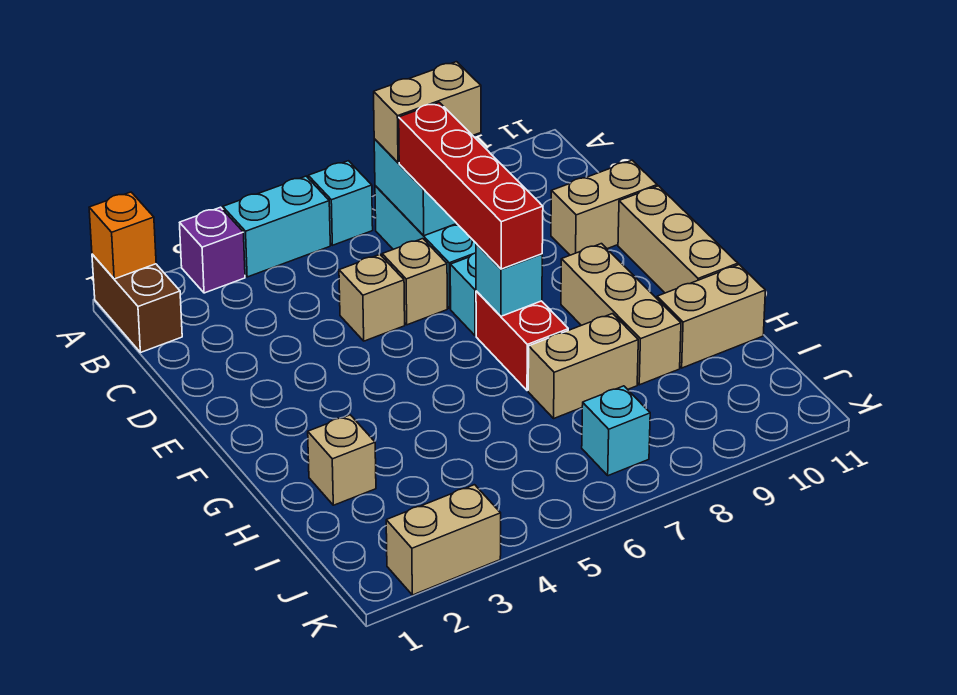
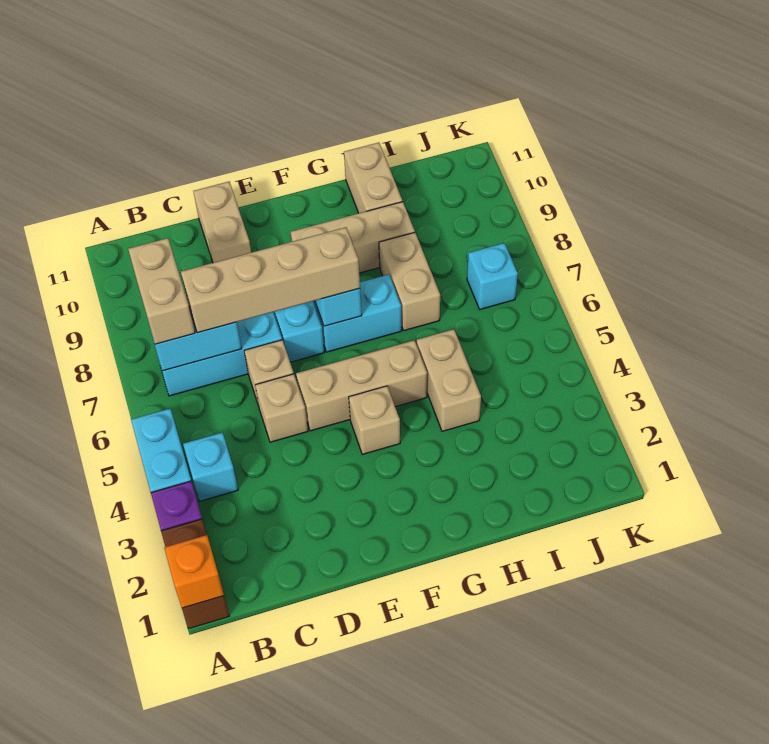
brown brick A1:B1 level 1 -> brown brick A1:A2 level 1
cyan brick A6 level 1 -> cyan brick B4 level 1
red brick C7:F7 level 3 -> tan brick C7:F7 level 3
tan brick E11:G11 level 1 -> tan brick E5:G5 level 1
red brick F7:G7 level 1 -> cyan brick F7:G7 level 1
tan brick H2 level 1 -> tan brick F4 level 1
tan brick K2:K3 level 1 -> tan brick H4:H5 level 1

